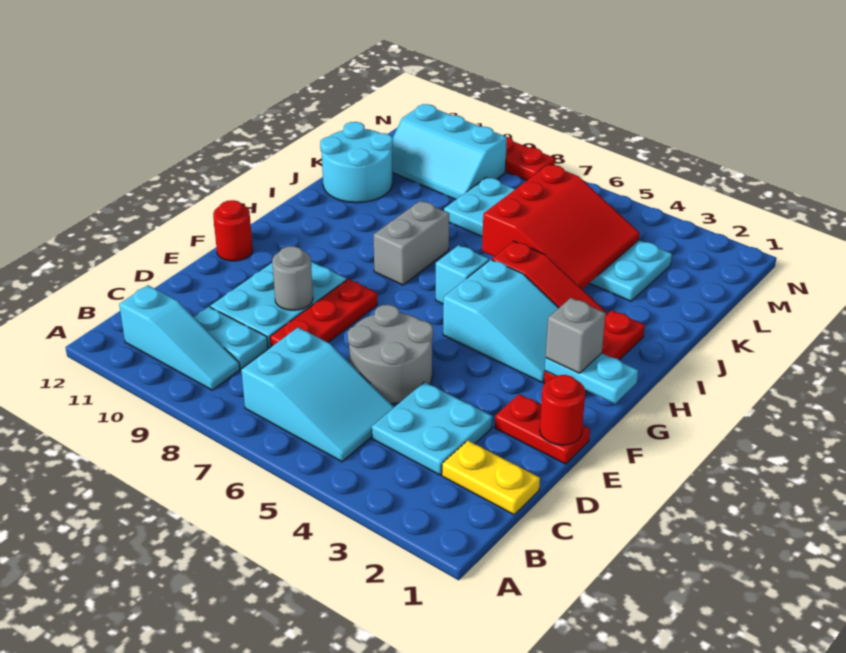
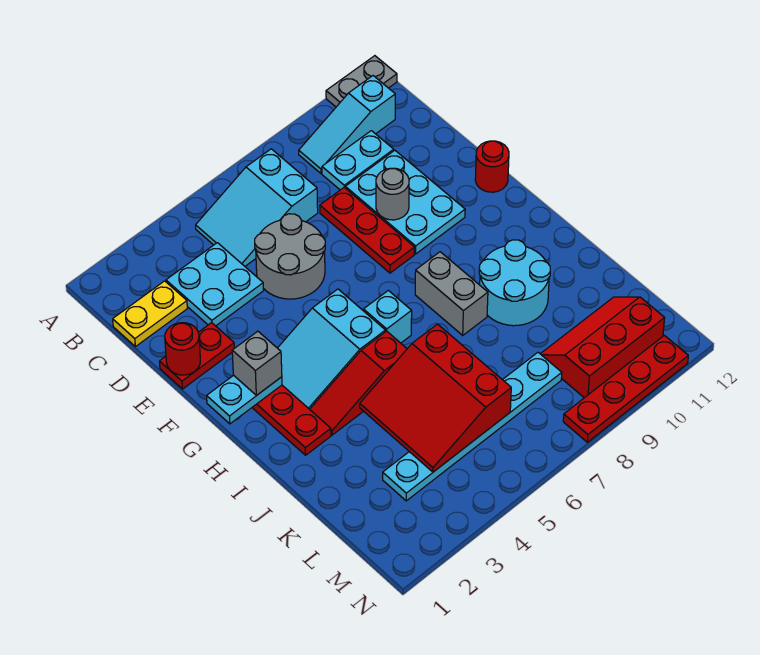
none -> grey plate A11:A12 level 1
cyan round brick J11:K12 level 1 -> cyan round brick I9:J10 level 1
cyan plate K3:L8 level 1 -> cyan plate L3:L8 level 1
cyan slope L9:M11 level 1 top M -> red slope L9:M11 level 1 top M

